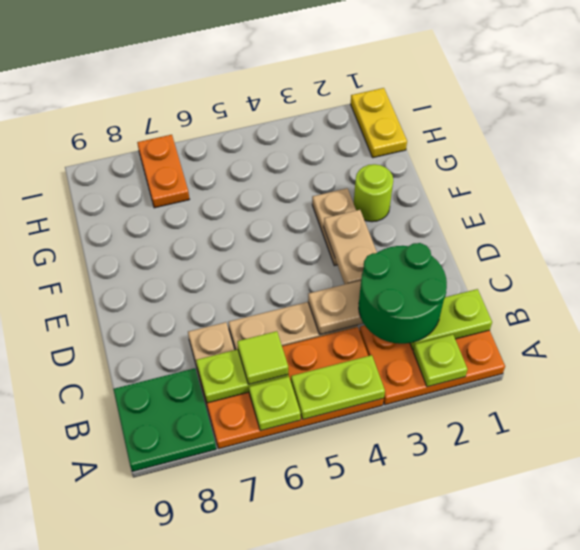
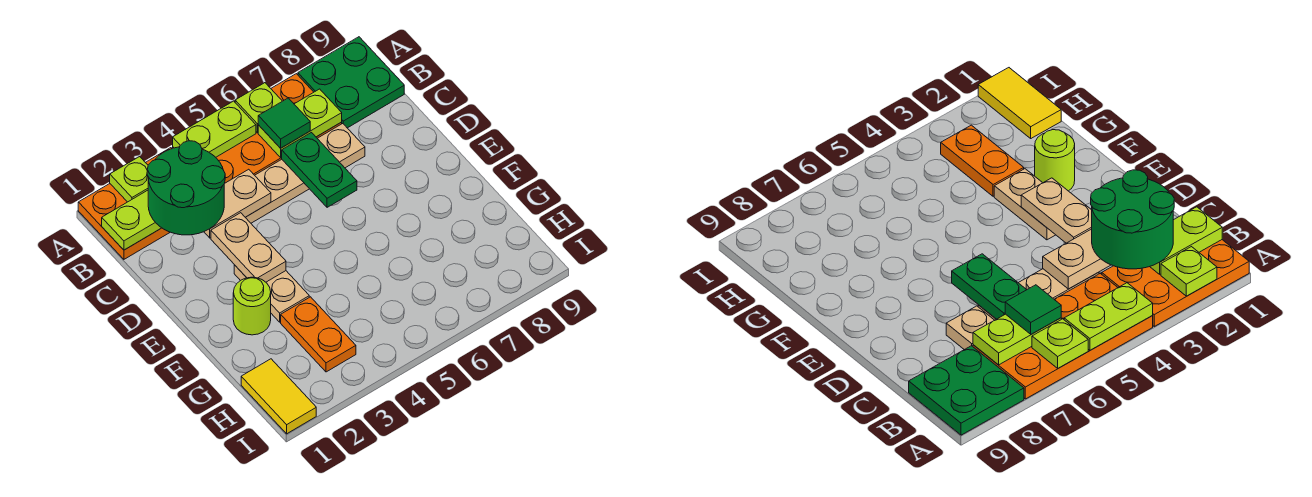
lime tile B6 level 3 -> green tile B6 level 3
none -> green plate C6:D6 level 2
yellow plate H1:I1 level 1 -> yellow tile H1:I1 level 1
orange plate H7:I7 level 1 -> orange plate G3:H3 level 1

